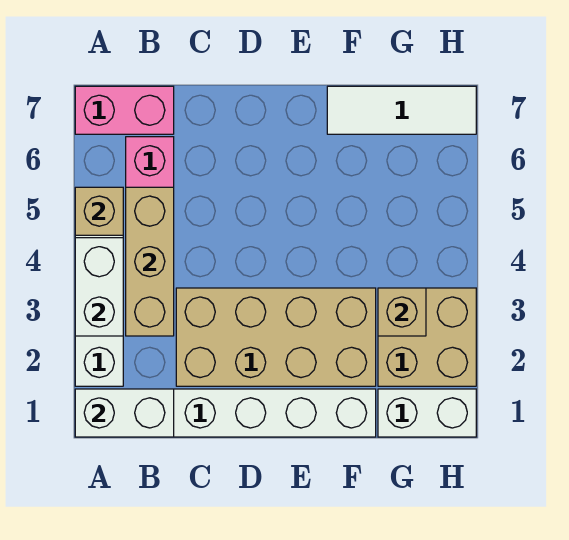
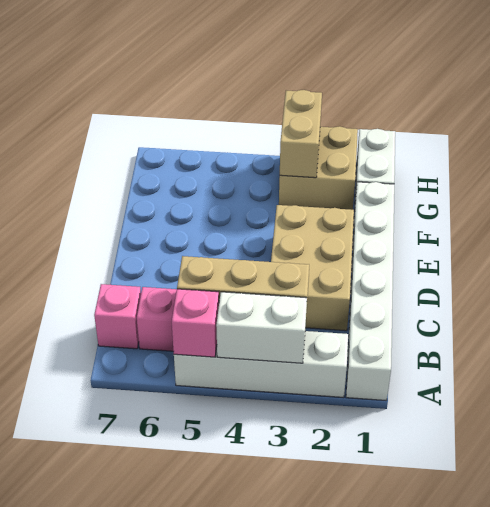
white brick A1:B1 level 2 -> none
tan brick A5 level 2 -> pink brick A5 level 2
pink brick A7:B7 level 1 -> pink brick B7 level 1
tan brick C2:F3 level 1 -> tan brick C2:E3 level 1
white tile F7:H7 level 1 -> none
tan brick G3 level 2 -> tan brick G3:H3 level 2

